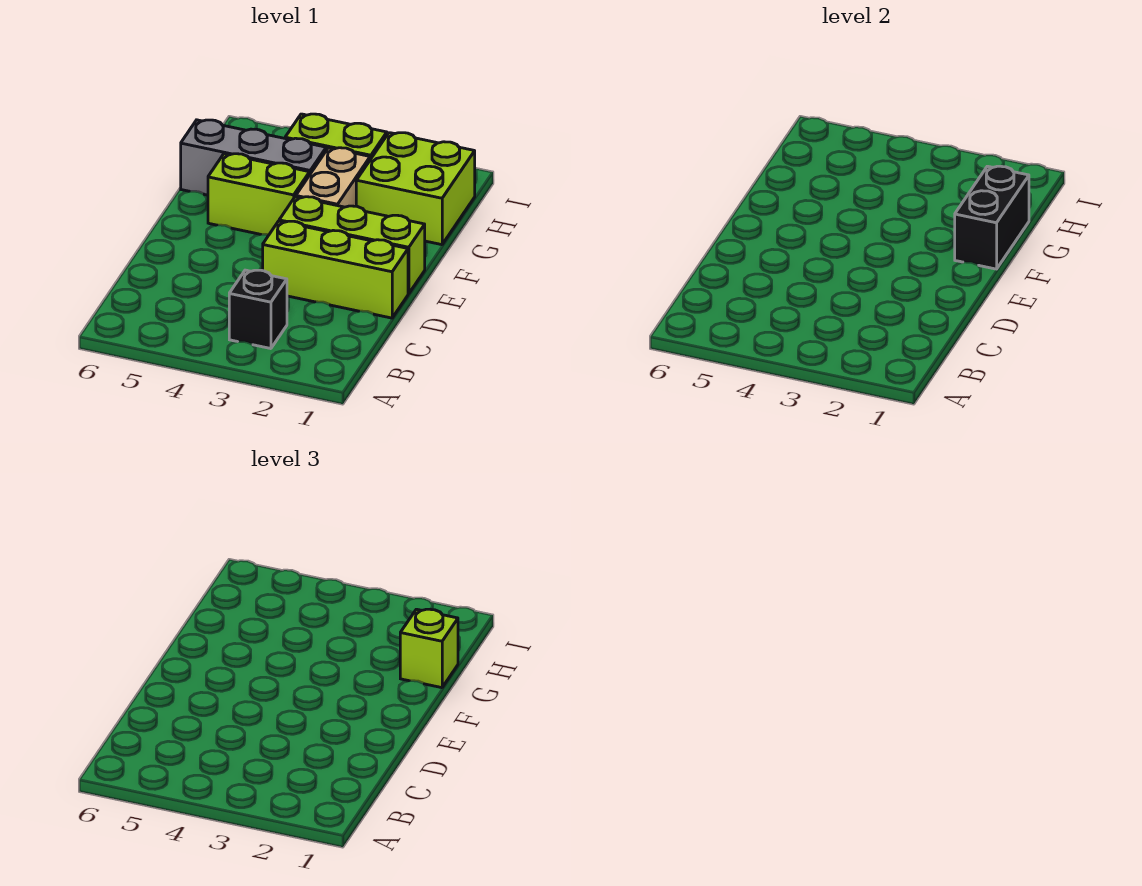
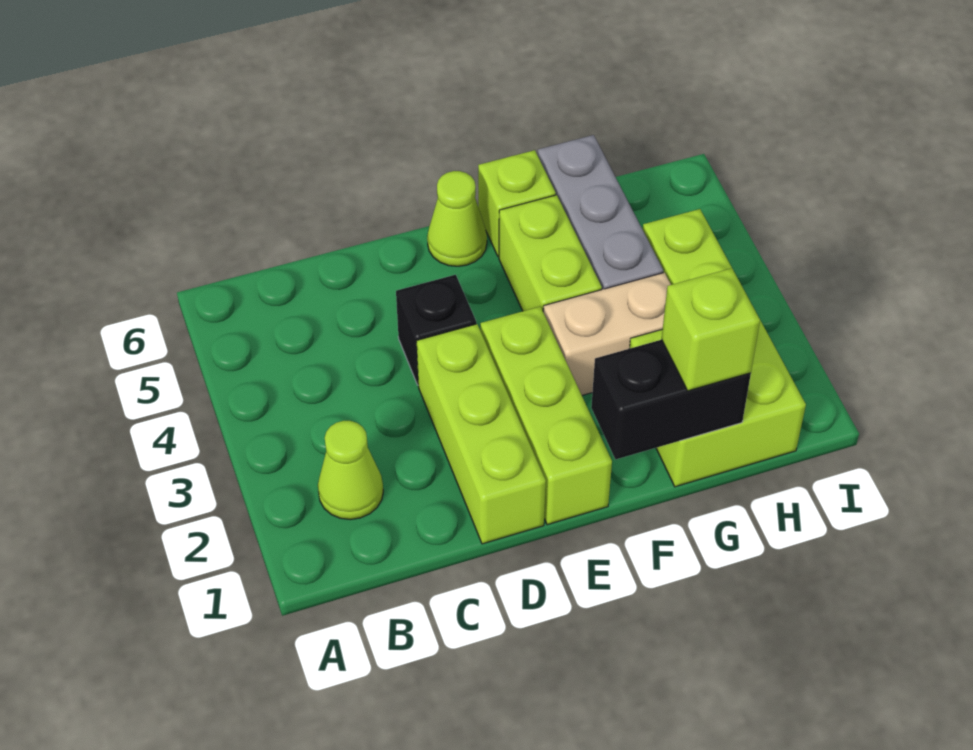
none -> lime cone B2 level 1
black brick B3 level 1 -> black brick D4 level 1
none -> lime cone E6 level 1
none -> lime brick F6 level 1

